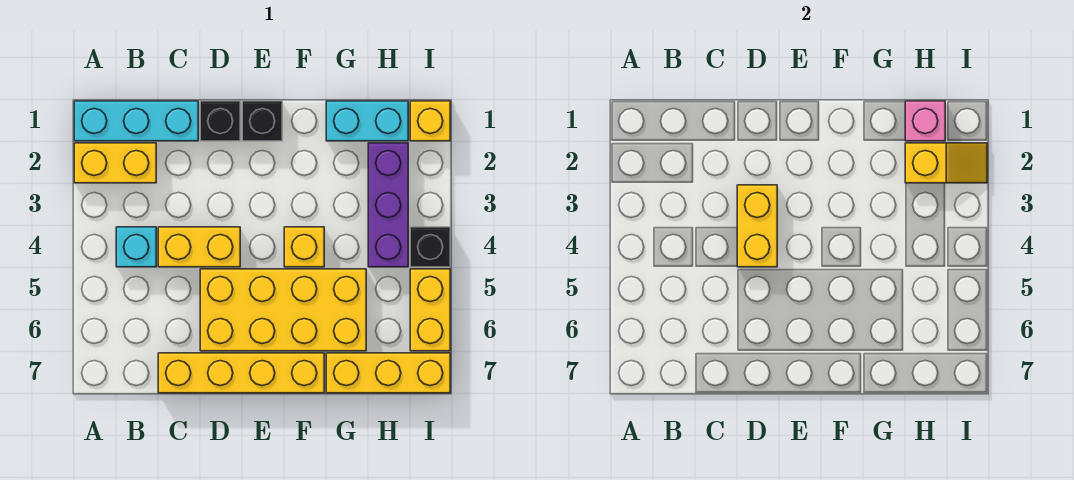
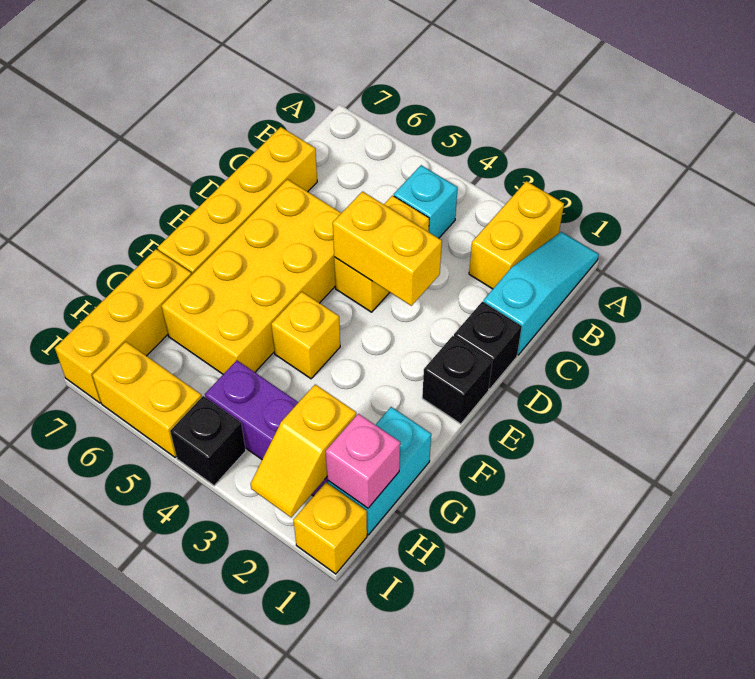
cyan brick A1:C1 level 1 -> cyan slope A1:C1 level 1 top C

